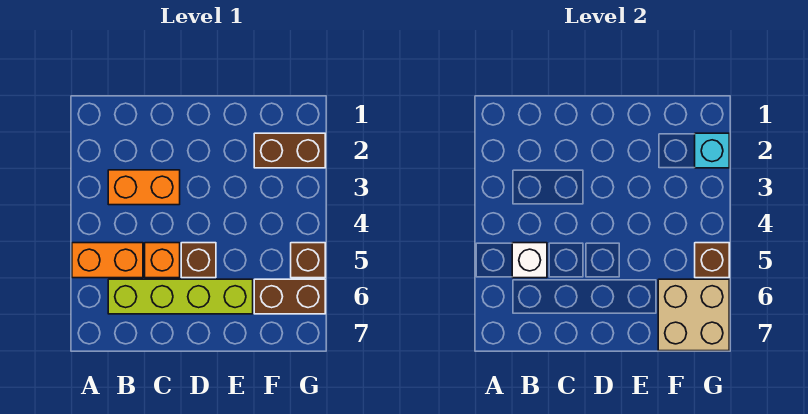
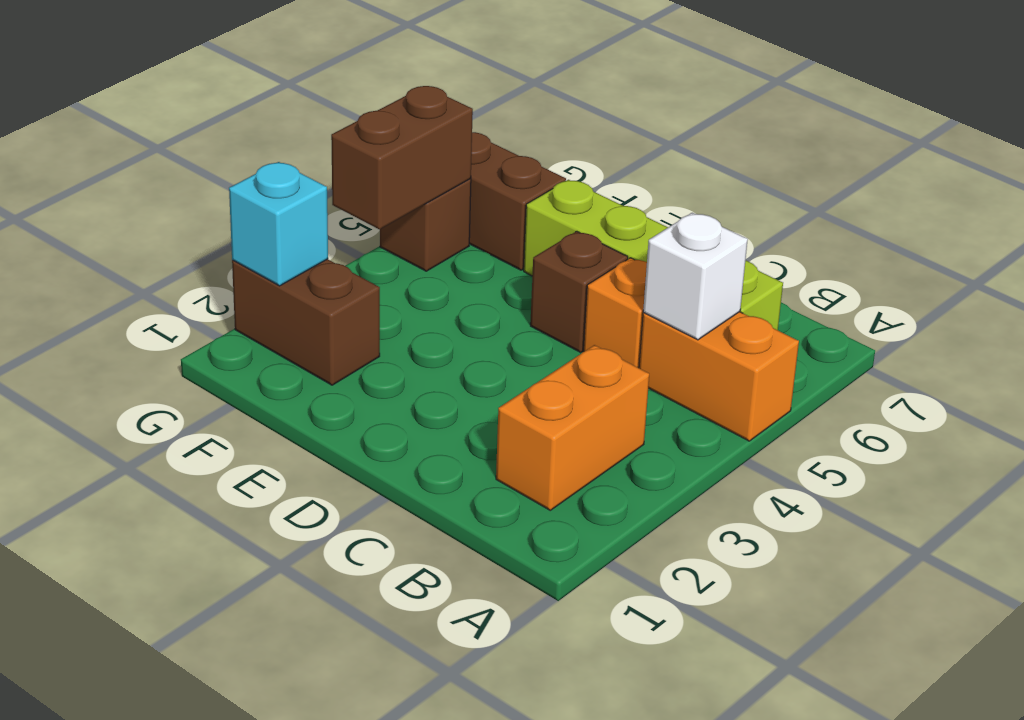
orange brick B3:C3 level 1 -> orange brick B2:B3 level 1
tan brick F6:G7 level 2 -> none
brown brick G5 level 2 -> brown brick G4:G5 level 2

